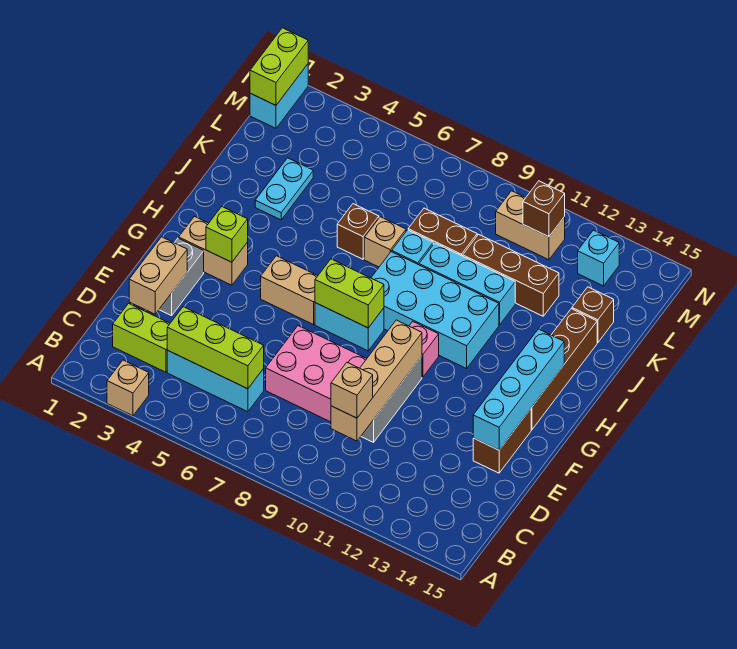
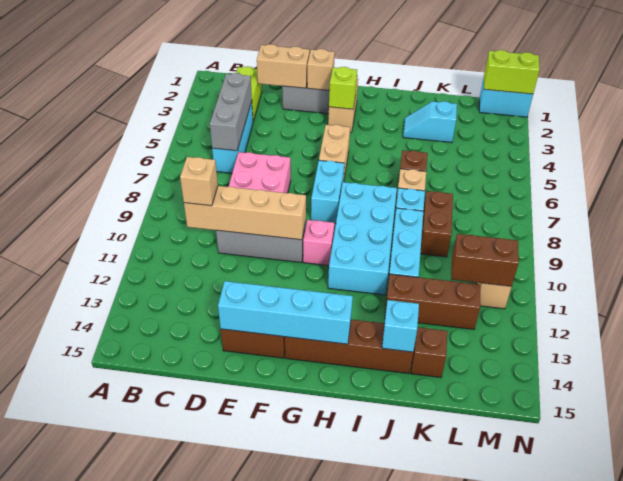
tan brick A3 level 1 -> tan brick F2 level 2
lime brick C4:C6 level 2 -> grey brick C4:C6 level 2
lime brick G7:G8 level 2 -> none
cyan plate J3:K3 level 1 -> cyan slope J3:K3 level 1 top K
brown brick K10:K12 level 1 -> brown brick J12:L12 level 1
brown brick M11 level 2 -> brown brick L11:M11 level 2
cyan brick M13 level 1 -> cyan brick J14 level 2

